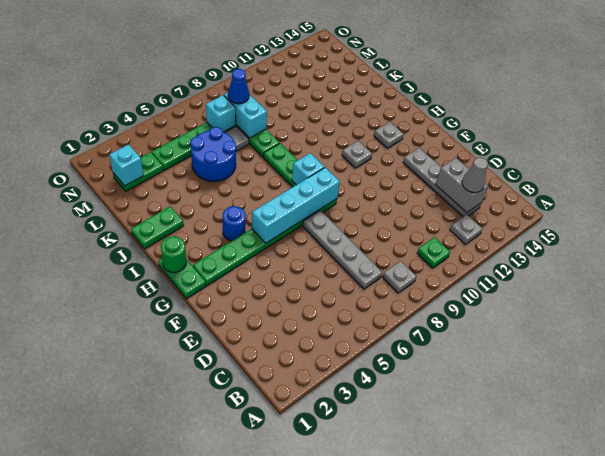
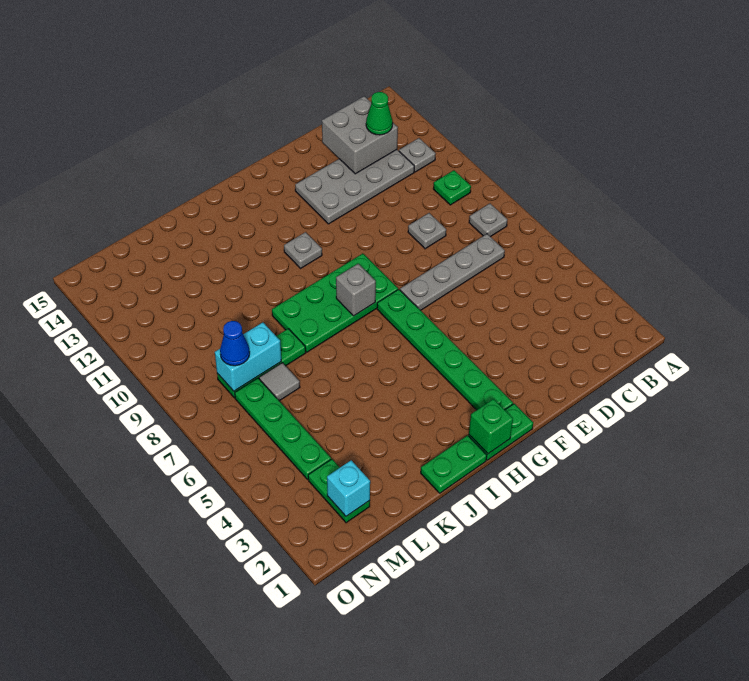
grey plate C13:F13 level 1 -> grey plate C12:F13 level 1
grey brick C13:D13 level 2 -> grey brick C13:D14 level 2
grey cone C13 level 3 -> green cone C13 level 3
cyan brick G5:G8 level 2 -> none
green plate G8:J8 level 1 -> green plate G8:J9 level 1
green round brick H1 level 2 -> green brick H1 level 2
blue round brick H4 level 1 -> none
cyan brick H8 level 2 -> grey brick H8 level 2
grey plate H13 level 1 -> grey plate D9 level 1
green plate J1:J2 level 1 -> green plate I1:J1 level 1
blue round brick K5:L6 level 1 -> none
cyan brick M7 level 2 -> none

